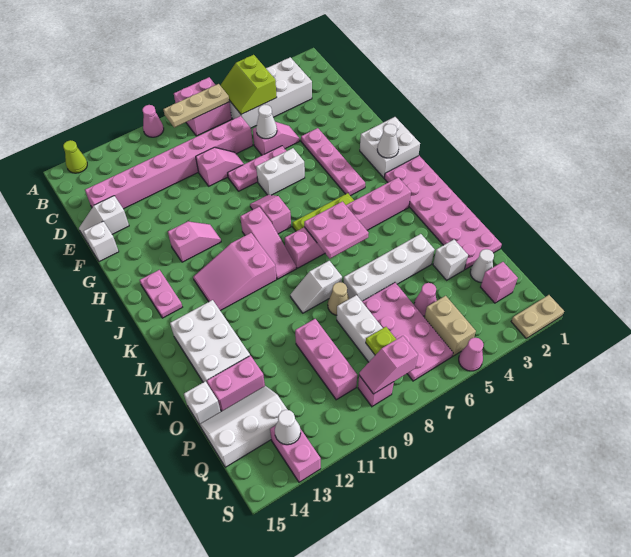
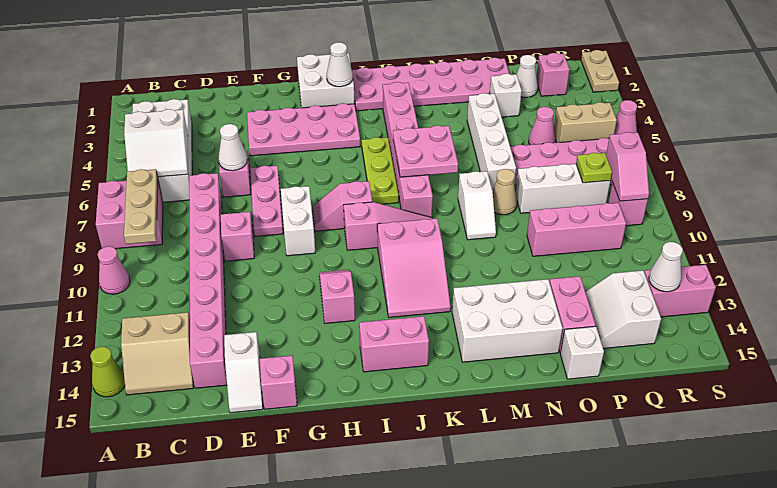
lime slope B5:C6 level 2 top 5 -> white slope B5:C6 level 2 top 5
none -> tan slope B13:C14 level 1 top 13
pink plate F4:I4 level 1 -> pink plate F3:I4 level 1
white brick F15 level 1 -> pink brick F15 level 1
white brick G6:G7 level 1 -> white brick G8:G9 level 1
pink plate I14:J14 level 1 -> pink brick I14:J14 level 1
white slope P13:Q15 level 1 top Q -> white slope P13:Q14 level 1 top Q

